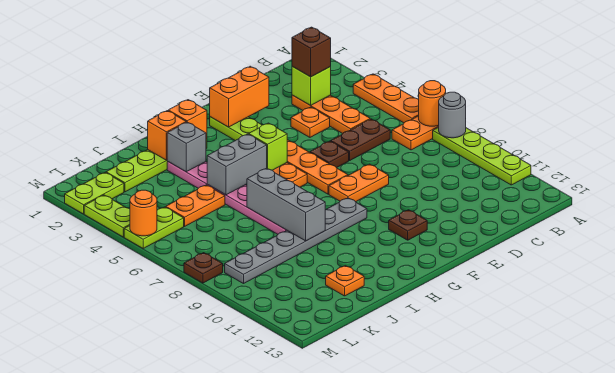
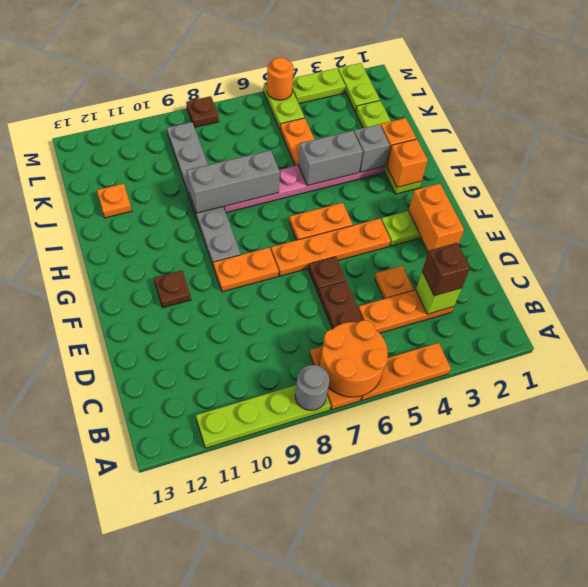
orange round brick A7 level 2 -> orange round brick A6:B7 level 2
orange plate E8:F8 level 1 -> orange plate F8:F9 level 1
lime brick G5 level 2 -> none
grey brick H5:I5 level 2 -> grey brick I4:I5 level 2

